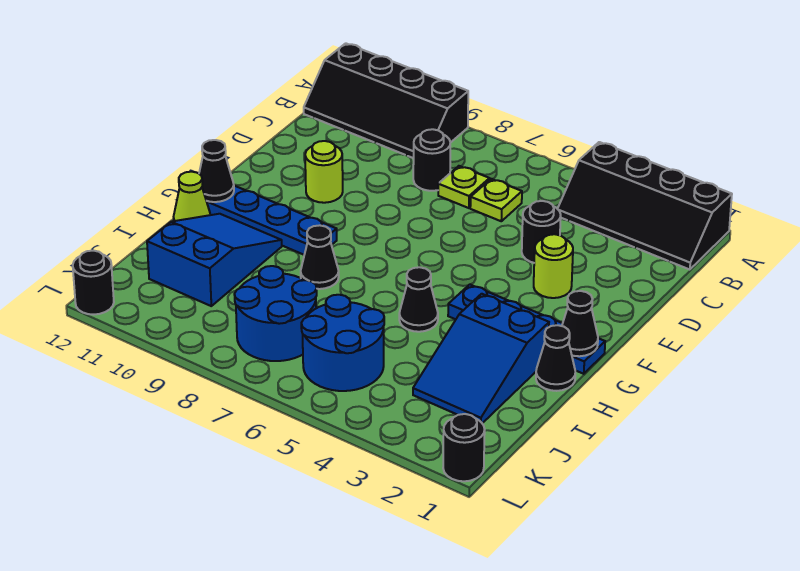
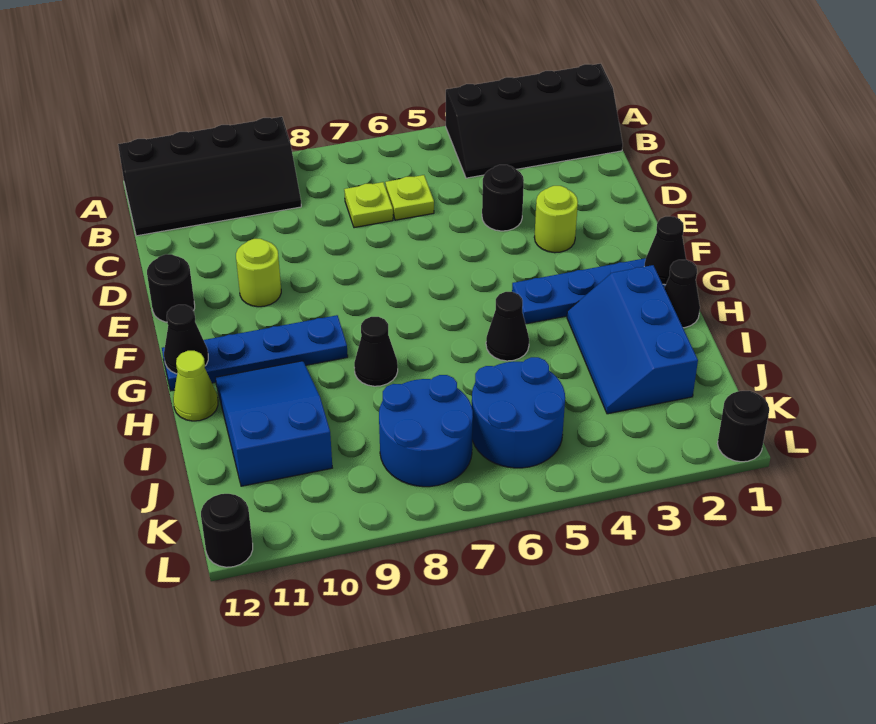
black round brick C8 level 1 -> black round brick E12 level 1
blue slope H2:J3 level 1 top H -> blue slope H2:J3 level 1 top 2

